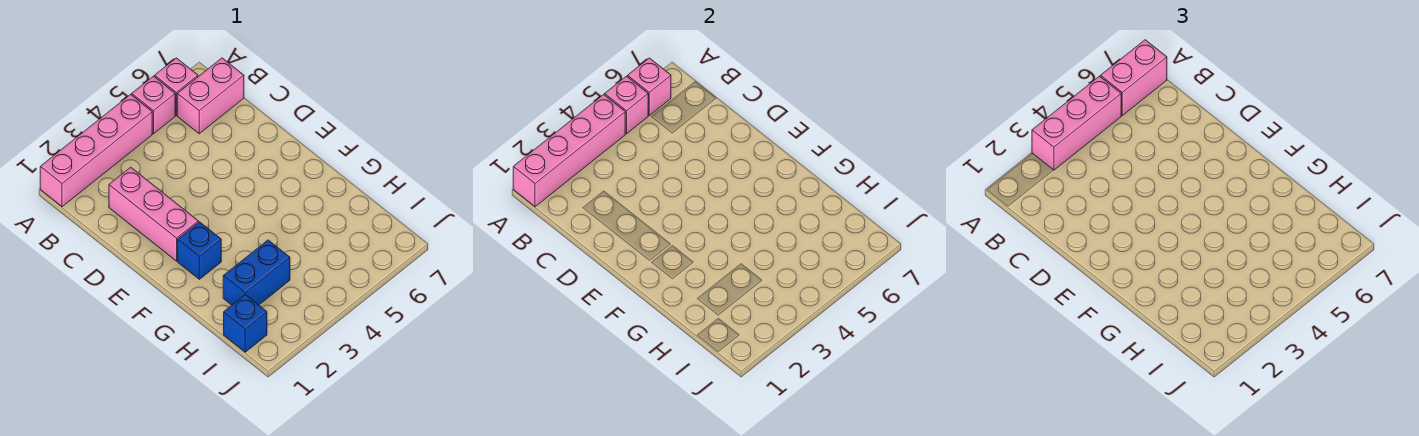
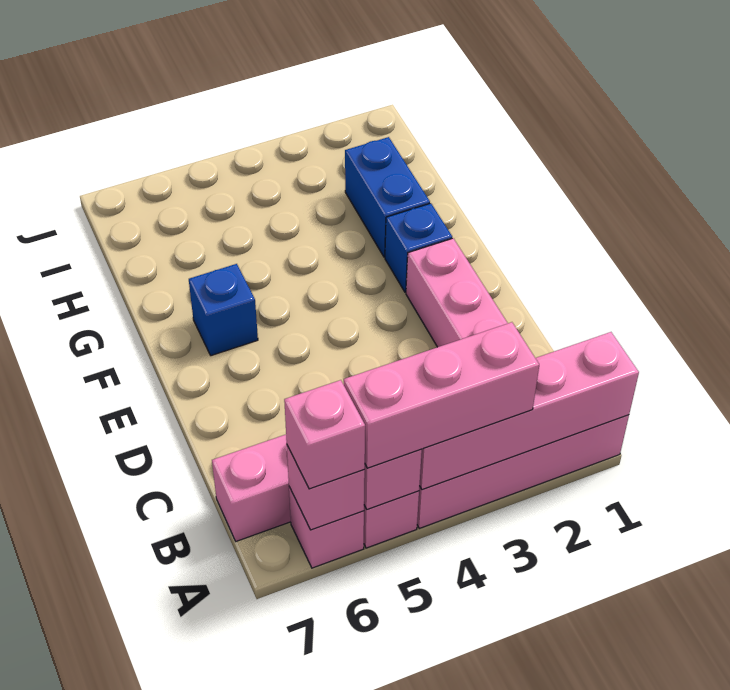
pink brick A6:A7 level 3 -> pink brick A6 level 3
blue brick H2:H3 level 1 -> blue brick G2:H2 level 1
blue brick I1 level 1 -> blue brick F6 level 1

